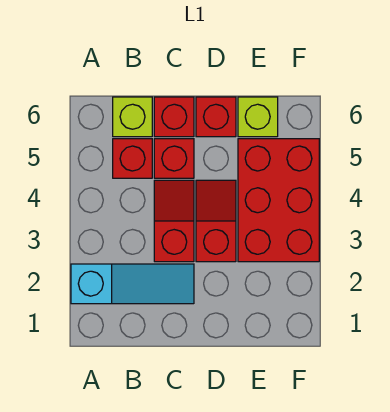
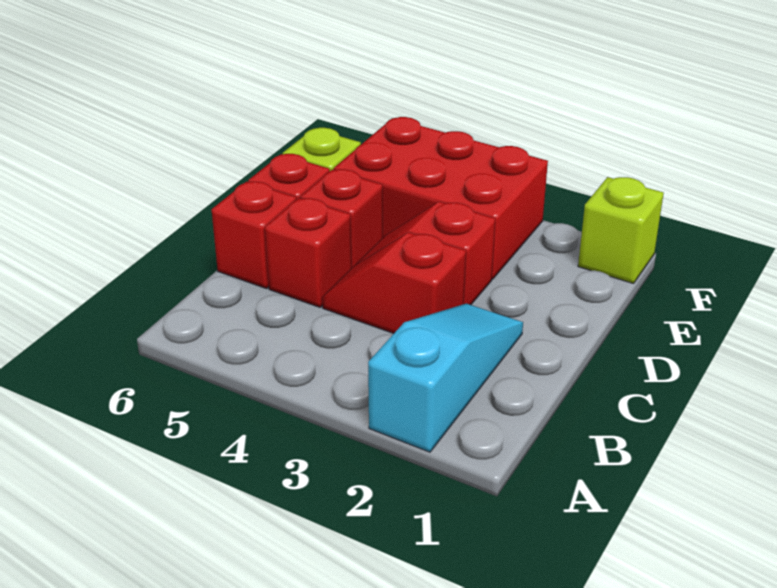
red brick B5 level 1 -> red brick D5 level 1
lime brick B6 level 1 -> lime brick F1 level 1

